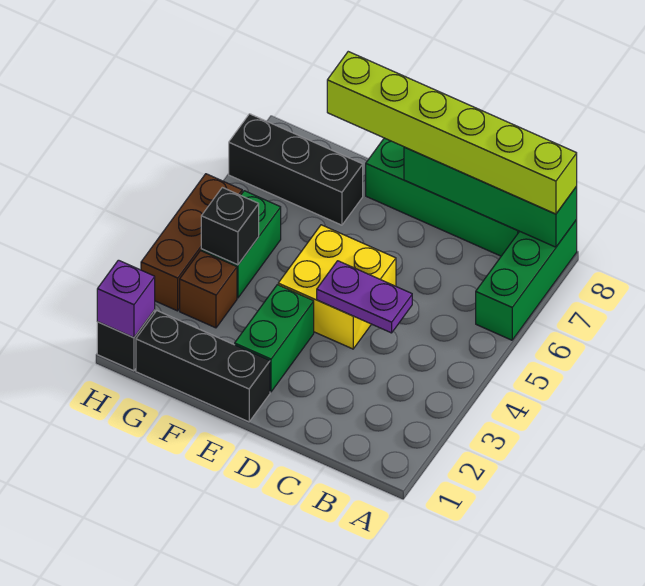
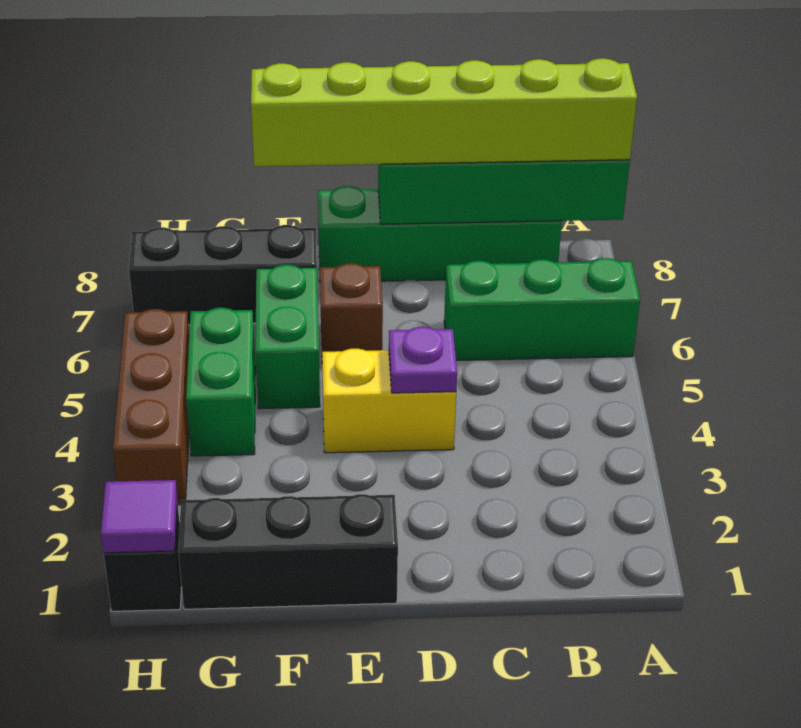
green brick A6:A8 level 1 -> green brick A6:C6 level 1
purple plate C4:D4 level 2 -> purple plate D4 level 2
yellow brick D4:E5 level 1 -> yellow brick D4:E4 level 1
green brick E2:E3 level 1 -> green brick F5:F6 level 1
brown brick G3 level 1 -> brown brick E6 level 1
black brick G4 level 2 -> none
purple brick H1 level 2 -> purple tile H1 level 2

